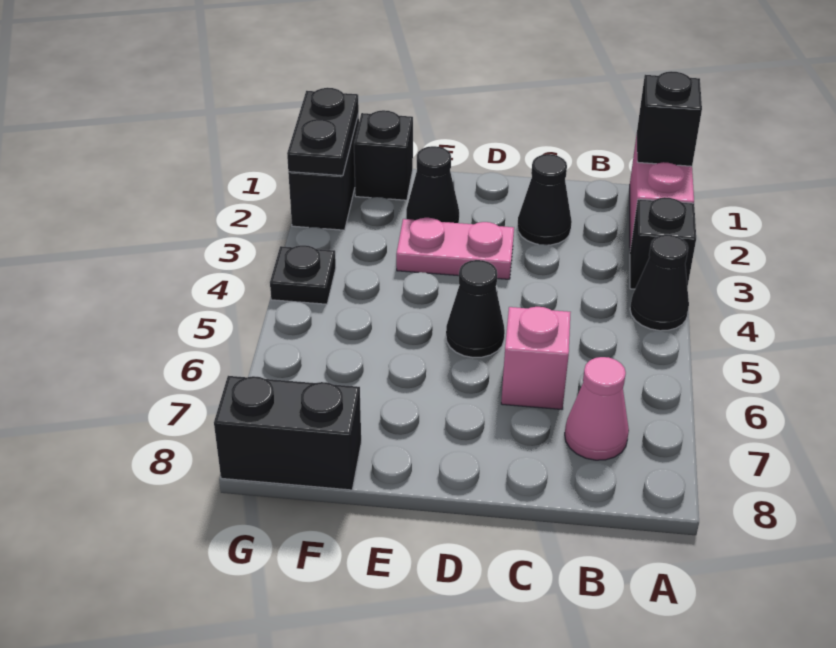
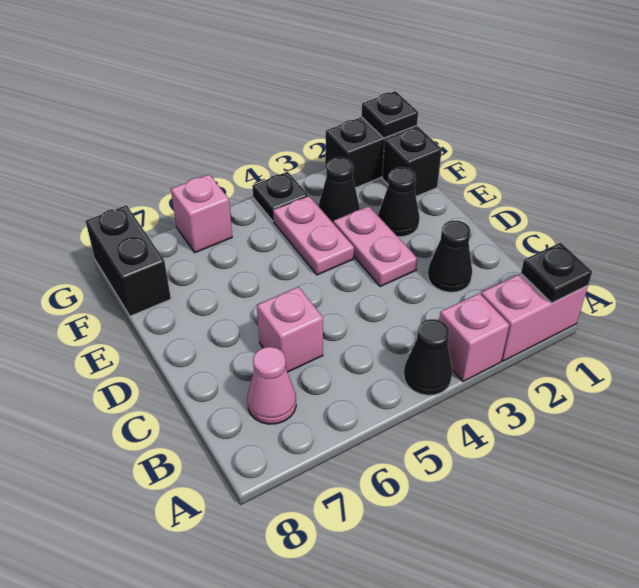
black brick A1 level 2 -> black plate A1 level 2
black brick A3 level 1 -> pink brick A3 level 1
black cone D5 level 1 -> black cone F3 level 1
none -> pink plate E4:F4 level 1
black plate G1:G2 level 2 -> black plate G1 level 2
none -> pink brick G6 level 1

